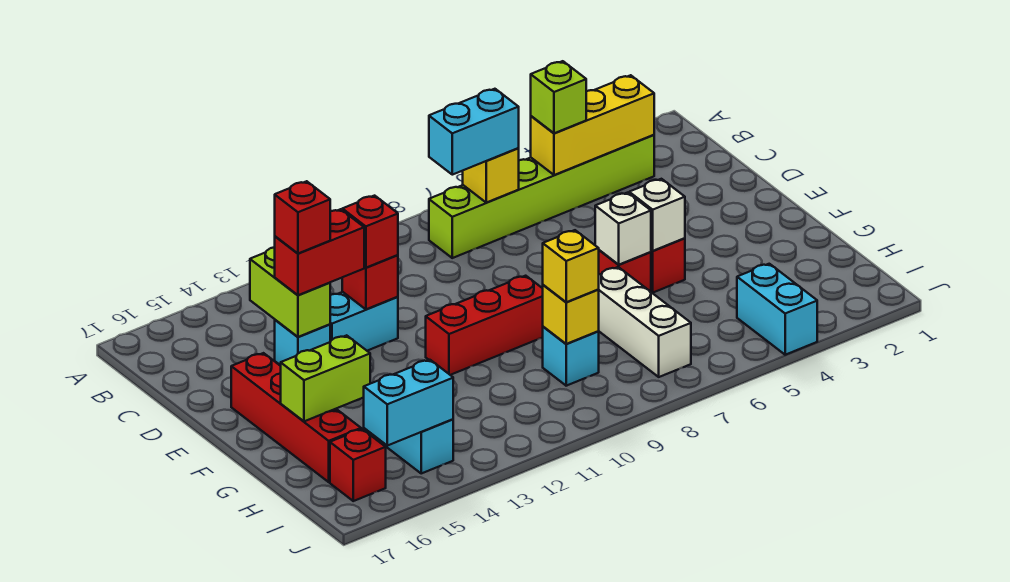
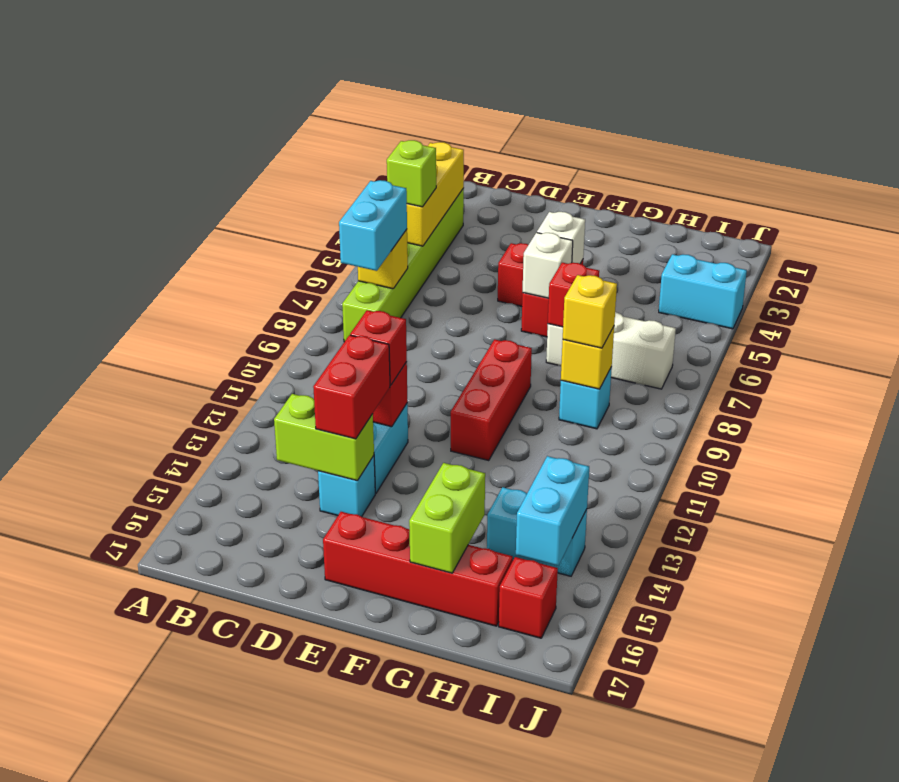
red brick D14 level 4 -> red brick G7 level 2

